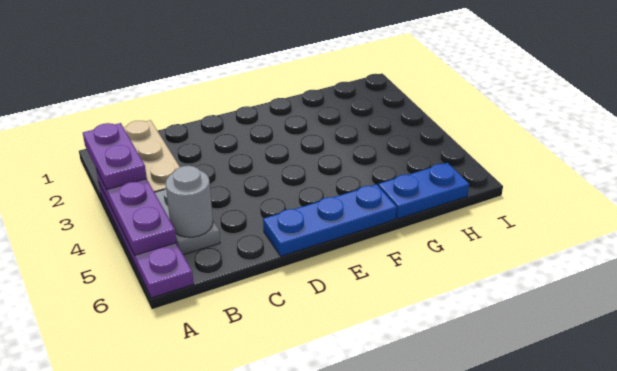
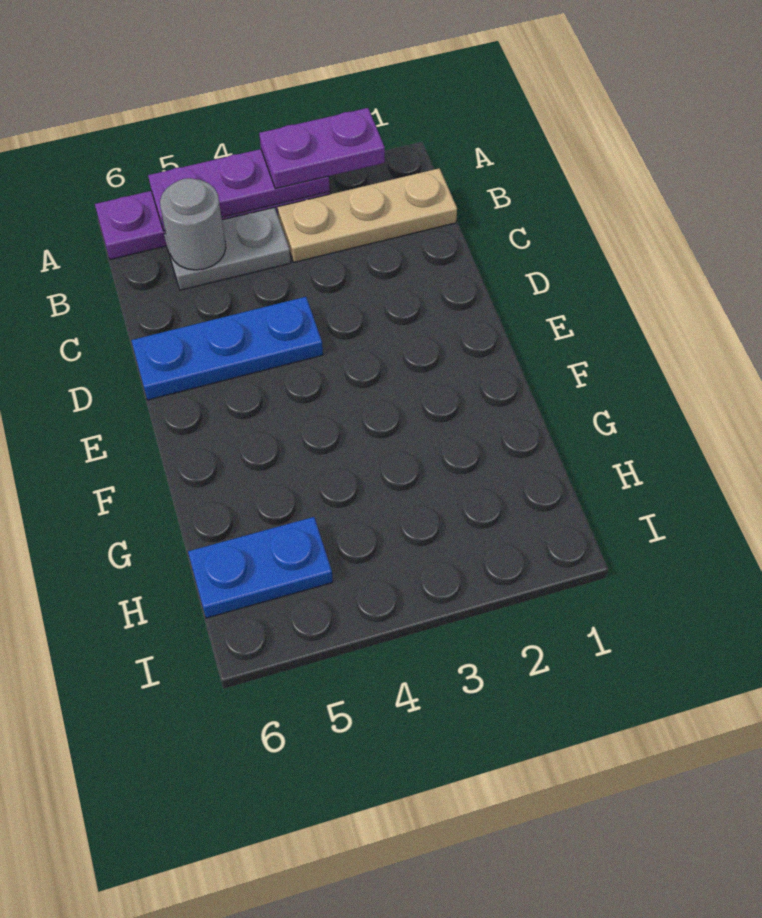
blue plate D6:F6 level 1 -> blue plate D4:D6 level 1
blue plate G6:H6 level 1 -> blue plate H5:H6 level 1

